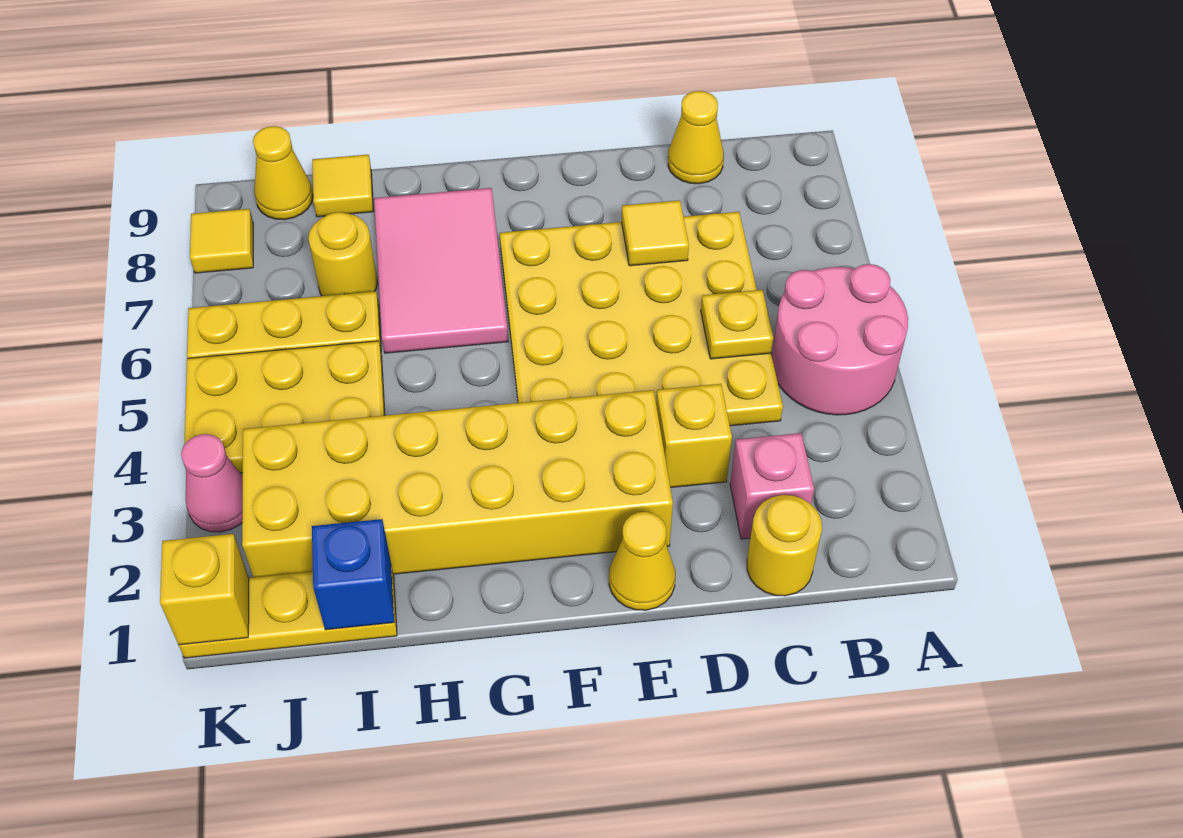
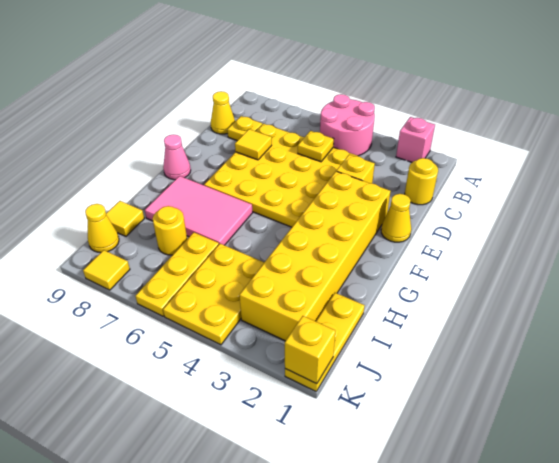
pink brick C2 level 1 -> pink brick A2 level 1
none -> yellow plate C8 level 1
blue brick I1 level 2 -> none
pink cone K3 level 1 -> pink cone F9 level 1

